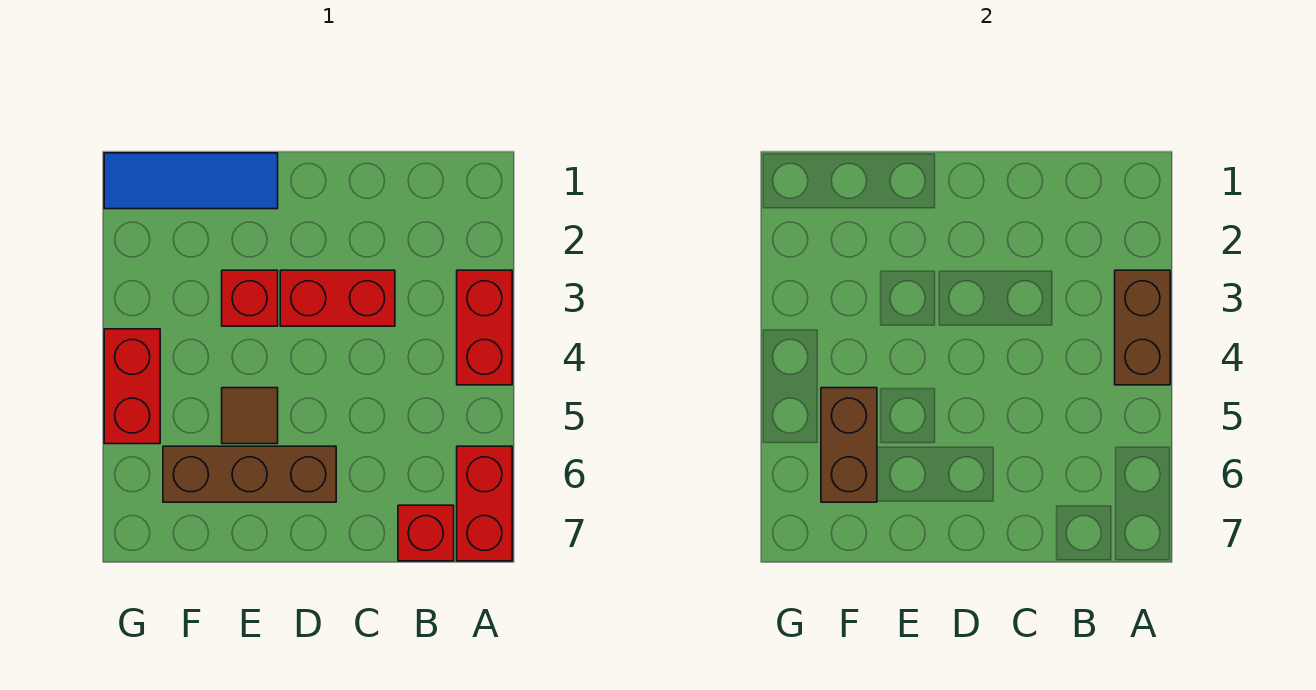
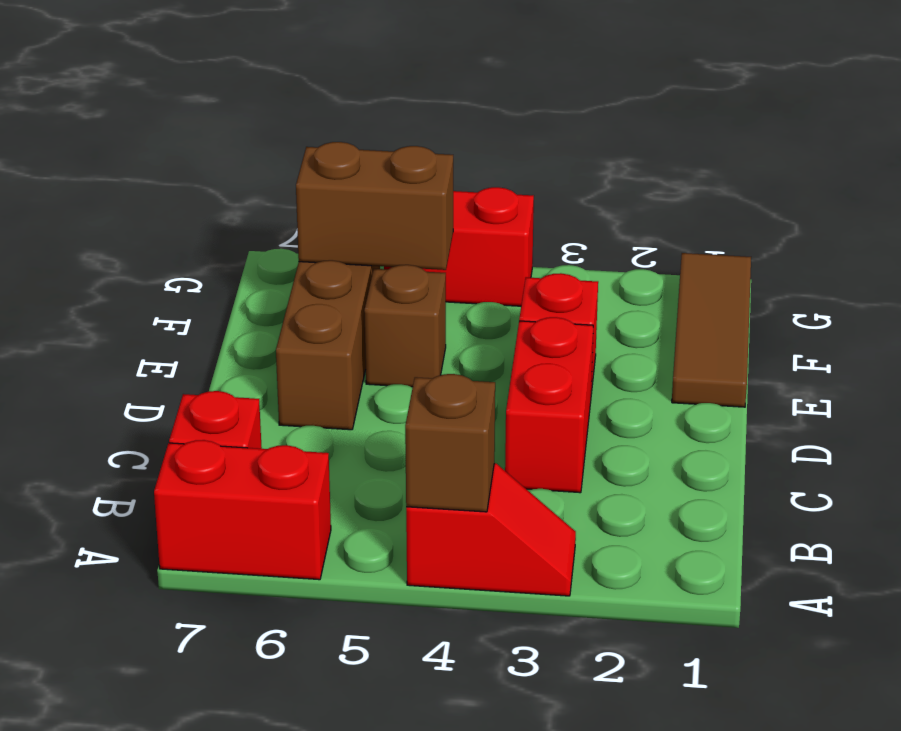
red brick A3:A4 level 1 -> red slope A3:A4 level 1 top 4
brown brick A3:A4 level 2 -> brown brick A4 level 2
blue tile E1:G1 level 1 -> brown tile E1:G1 level 1
brown tile E5 level 1 -> brown brick E5 level 1

